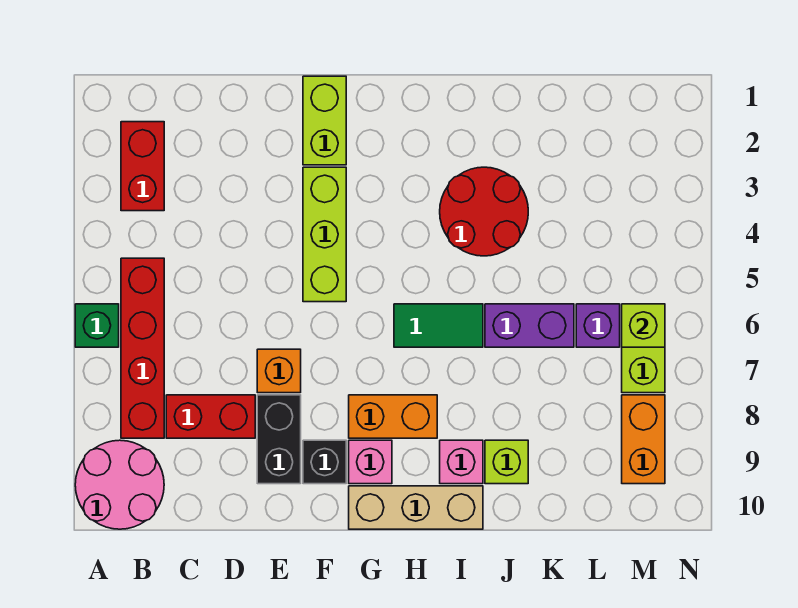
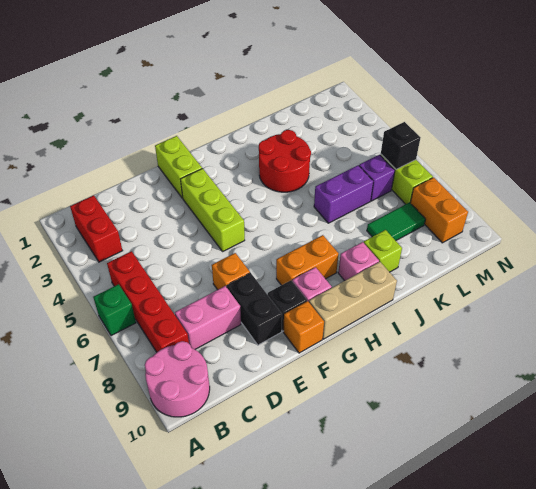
red brick C8:D8 level 1 -> pink brick C8:D8 level 1
none -> orange brick F10 level 1
green tile H6:I6 level 1 -> green tile K8:L8 level 1
lime brick M6 level 2 -> black brick M6 level 2

